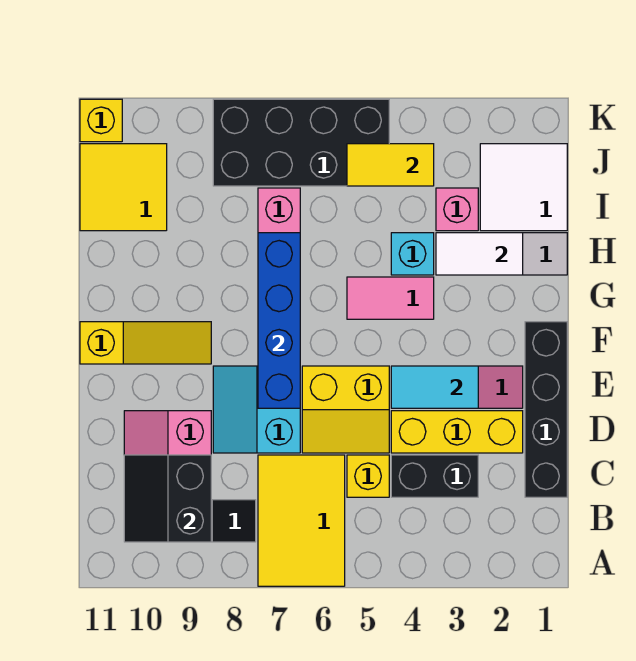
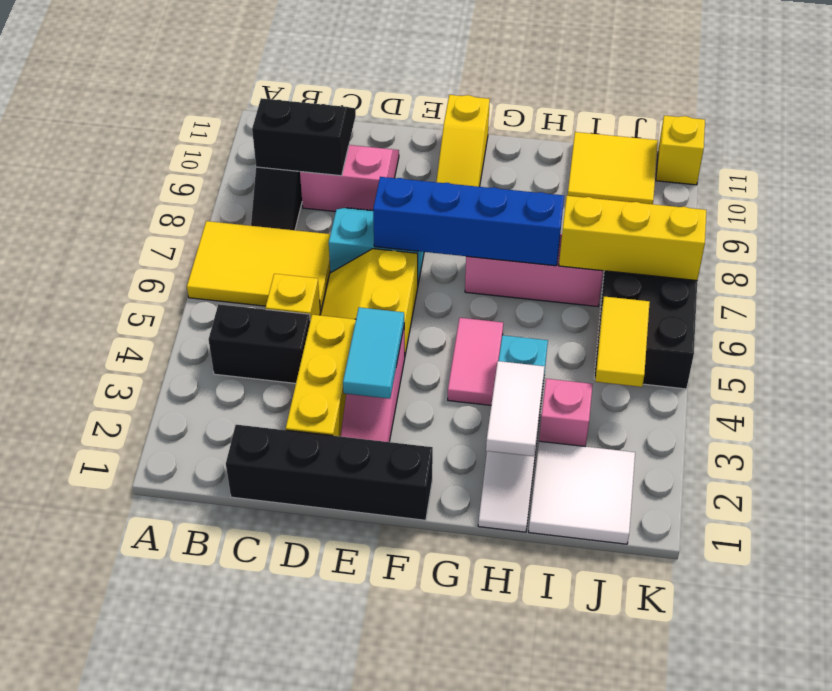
black brick C3:C4 level 1 -> black brick B4:C4 level 1
none -> yellow brick I7:K7 level 2

